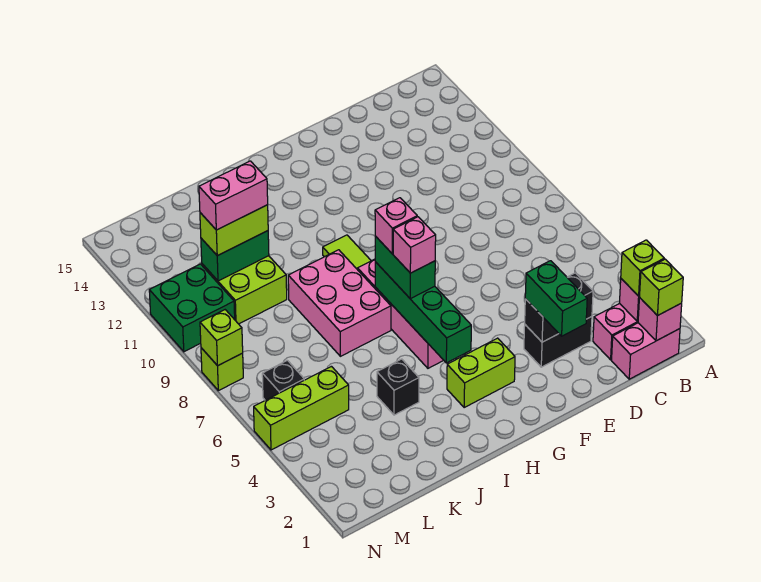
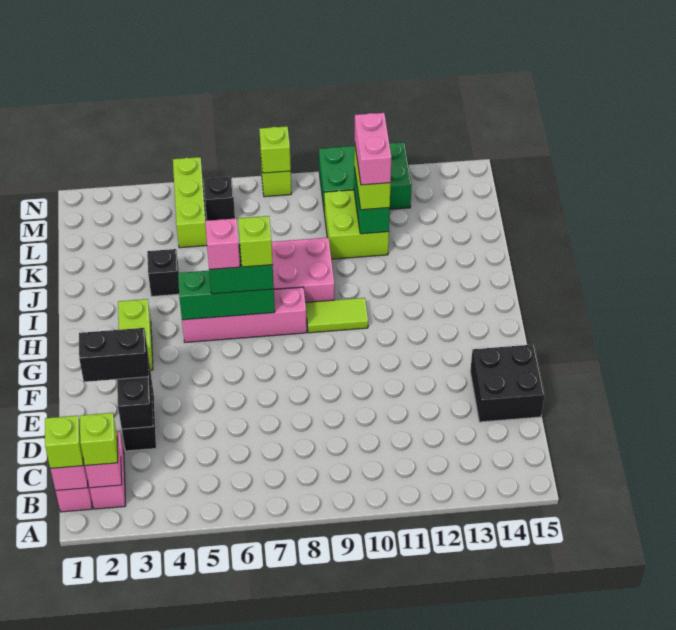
none -> black brick D14:E15 level 1
green brick E2:E3 level 3 -> black brick E2:E3 level 3
green brick H4:H7 level 2 -> green brick H5:H7 level 2
pink brick H7 level 4 -> lime brick H7 level 4
green brick M10:N11 level 1 -> green brick M10:N12 level 1

